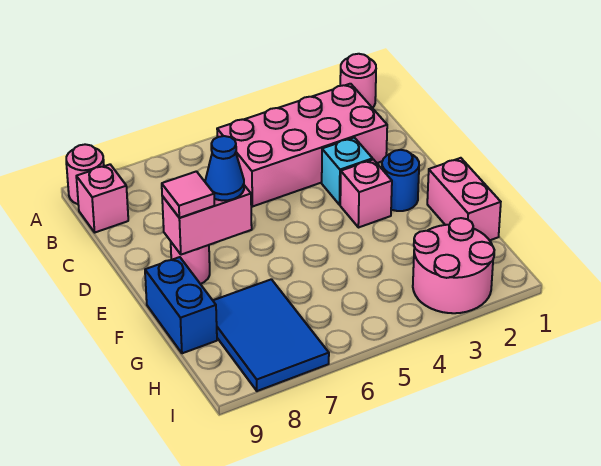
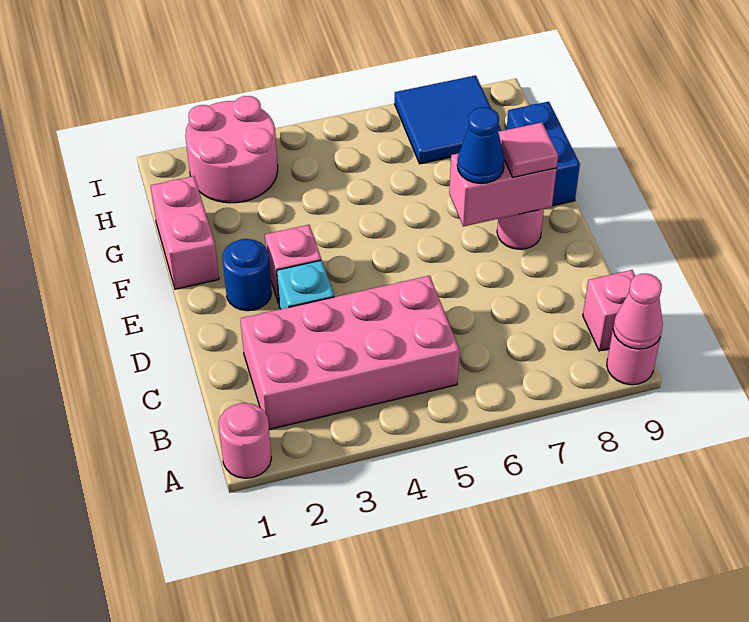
none -> pink cone A9 level 2
blue tile G7:I8 level 1 -> blue tile H7:I8 level 1

